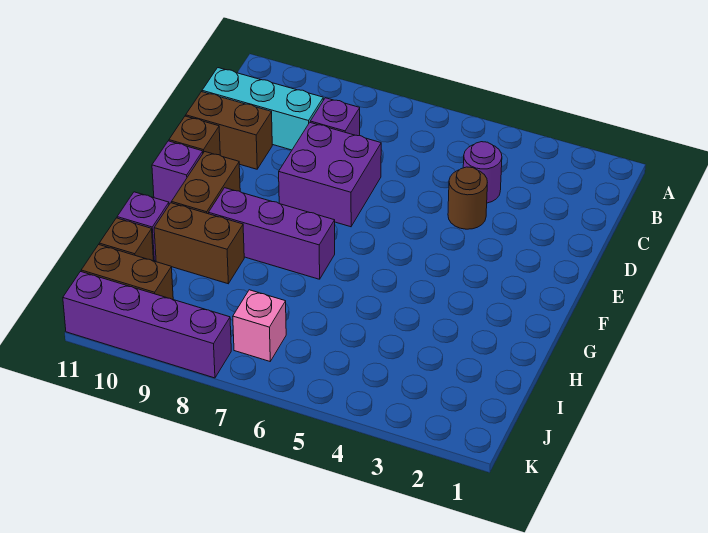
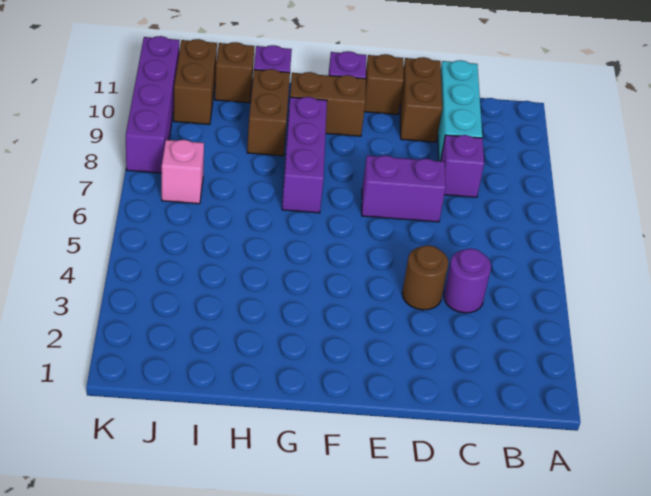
purple brick D7:E8 level 1 -> purple brick D7:E7 level 1

